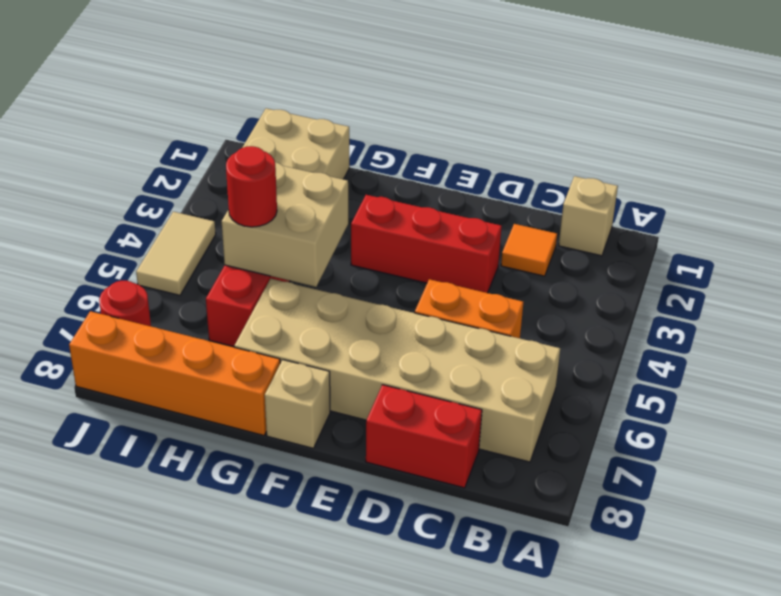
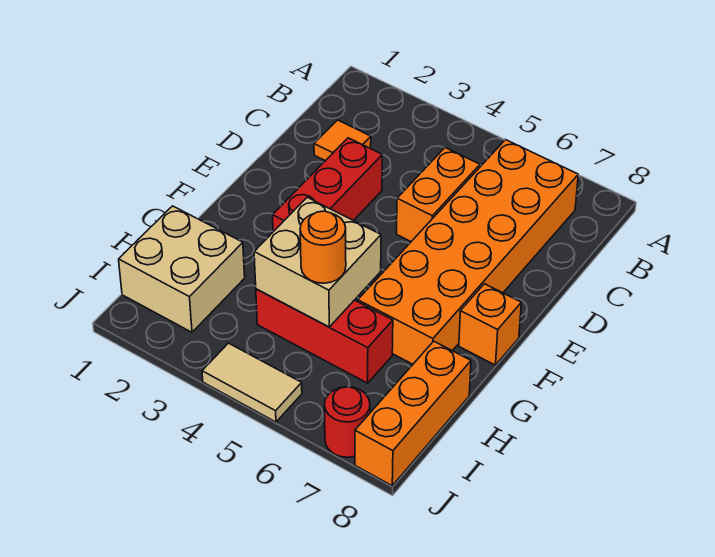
tan brick B1 level 1 -> none
tan brick B6:G7 level 1 -> orange brick B6:G7 level 1
red brick C8:D8 level 1 -> none
tan brick F8 level 1 -> orange brick F8 level 1
orange brick G8:J8 level 1 -> orange brick H8:J8 level 1
red round brick H5 level 3 -> orange round brick H5 level 3

